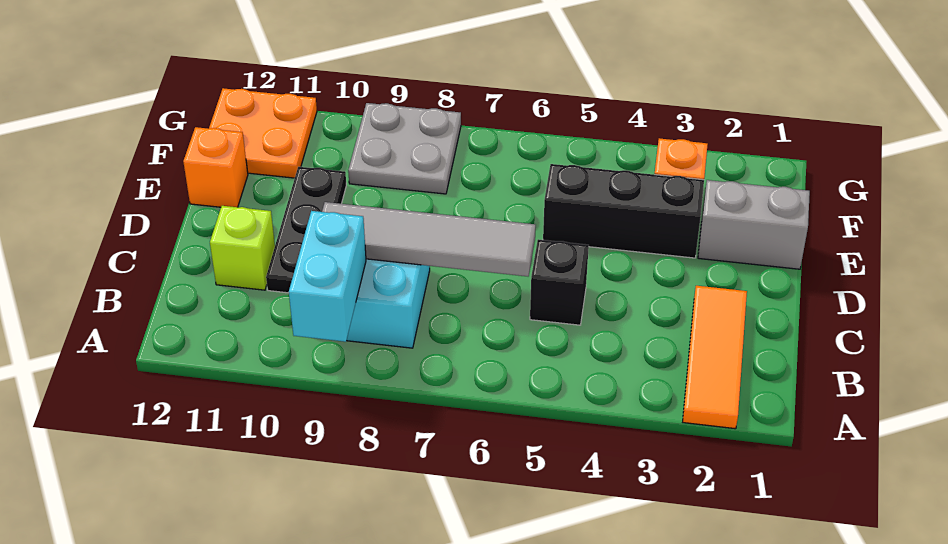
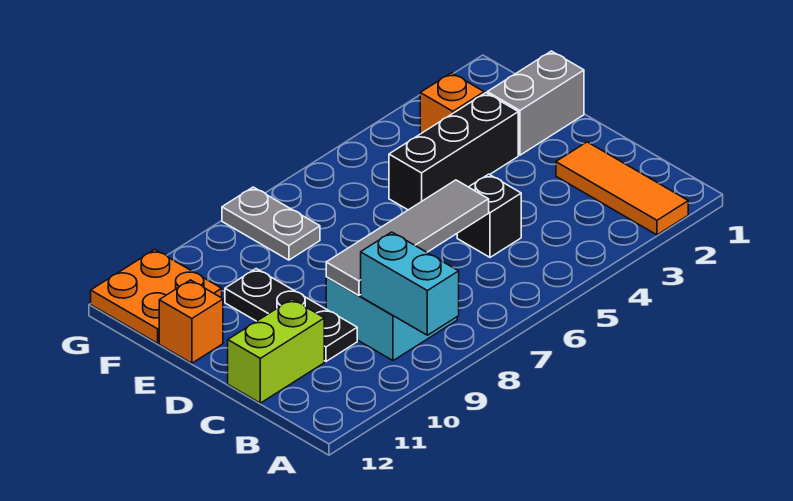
lime brick C11 level 1 -> lime brick C11:C12 level 1
grey plate F8:G9 level 1 -> grey plate F8:G8 level 1

